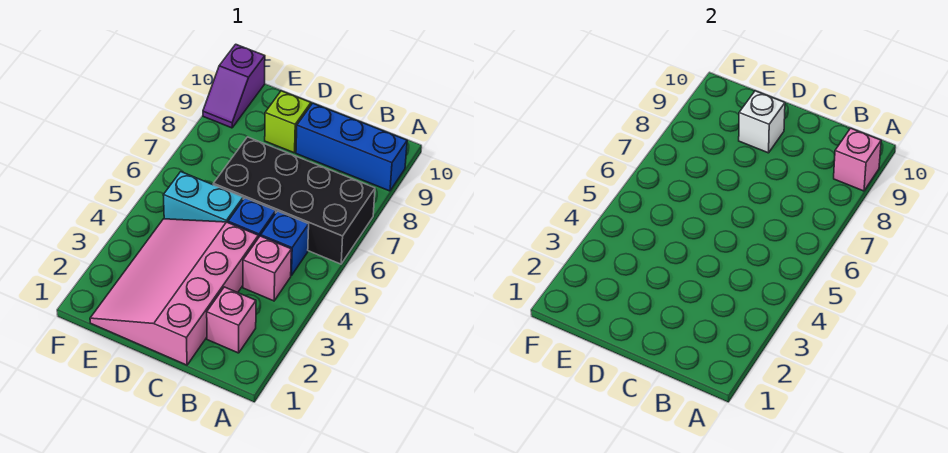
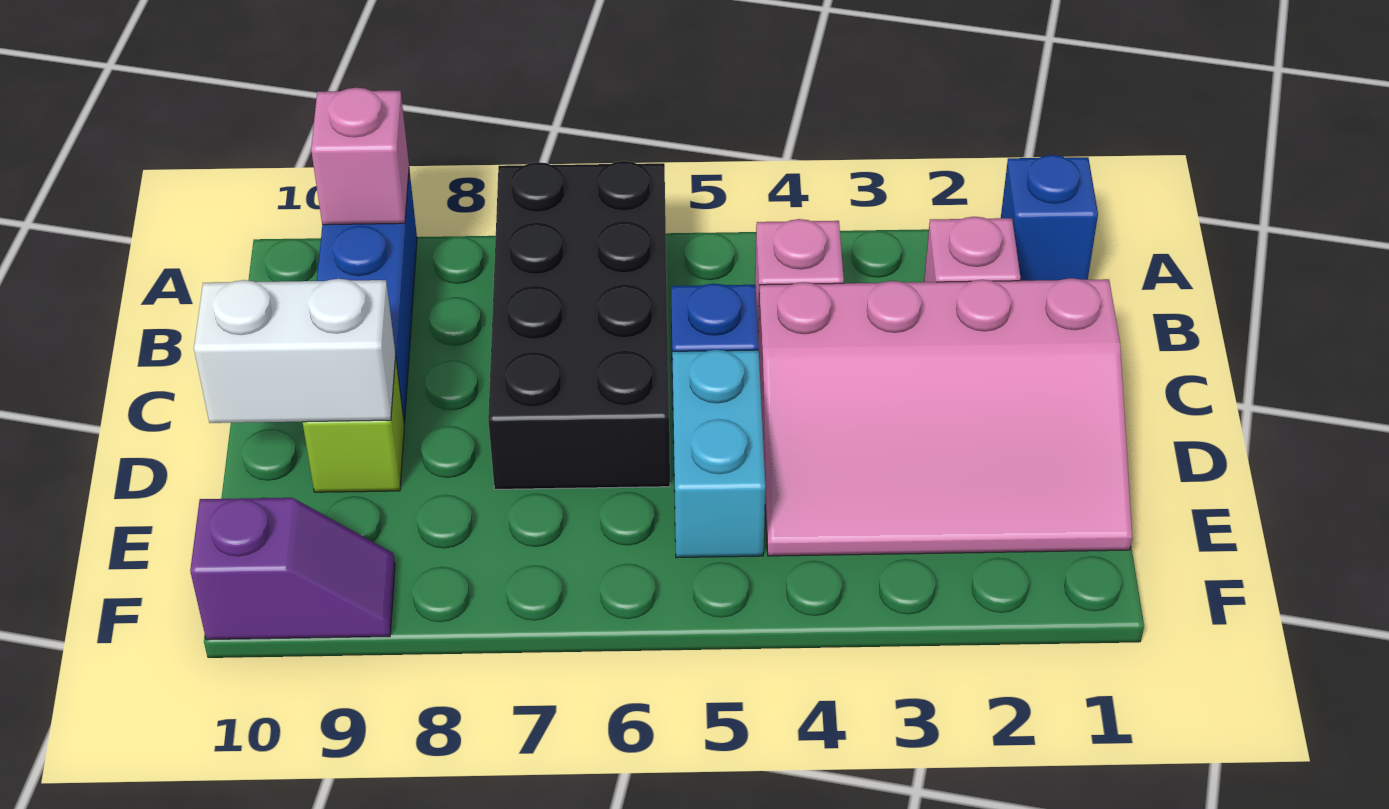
blue brick B5 level 1 -> blue brick A1 level 1
white brick D9 level 2 -> white brick D9:D10 level 2

